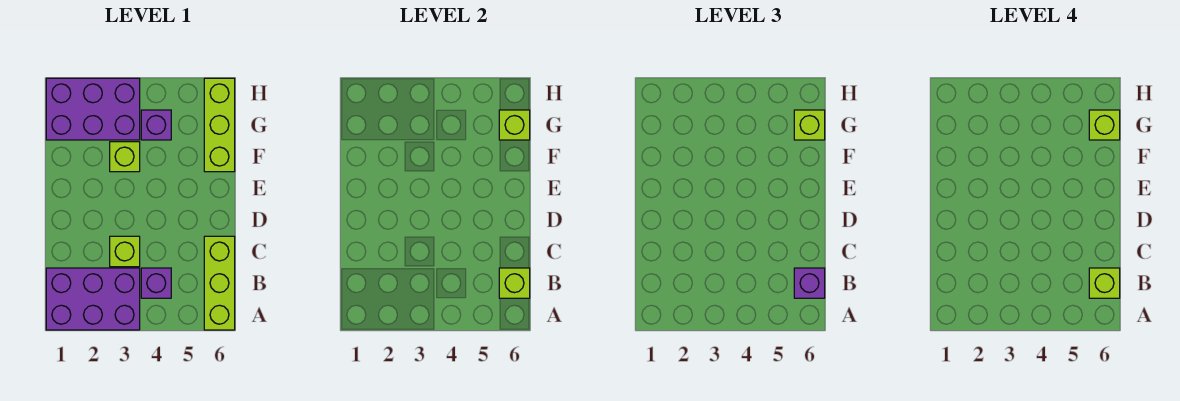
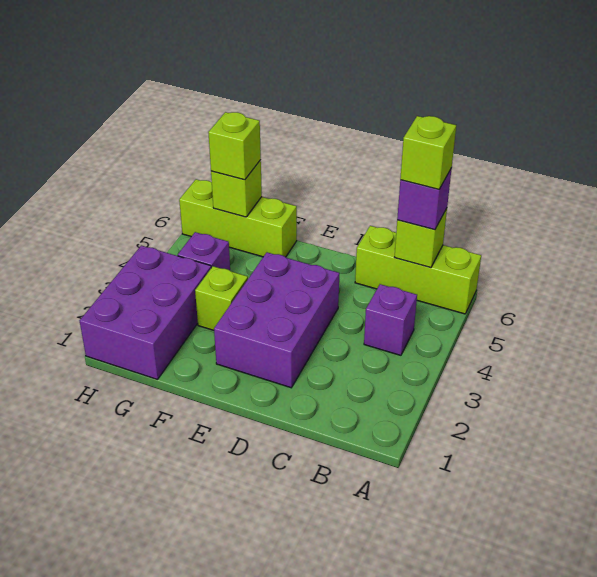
purple brick A1:B3 level 1 -> purple brick D2:E4 level 1
lime brick C3 level 1 -> none
lime brick G6 level 4 -> none

